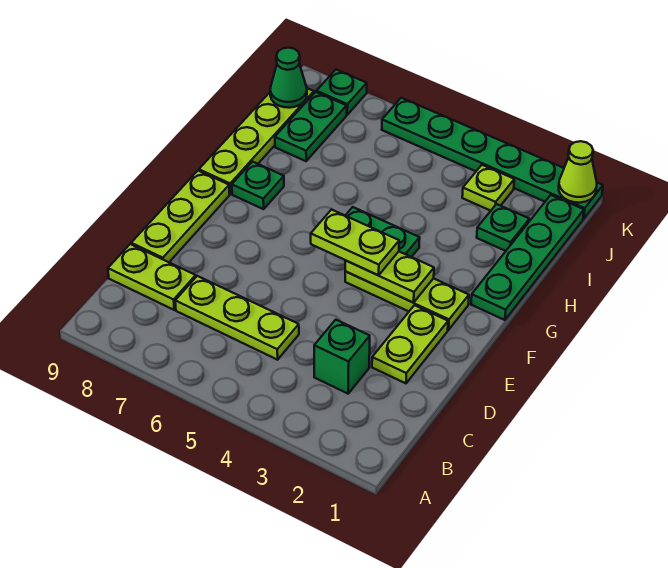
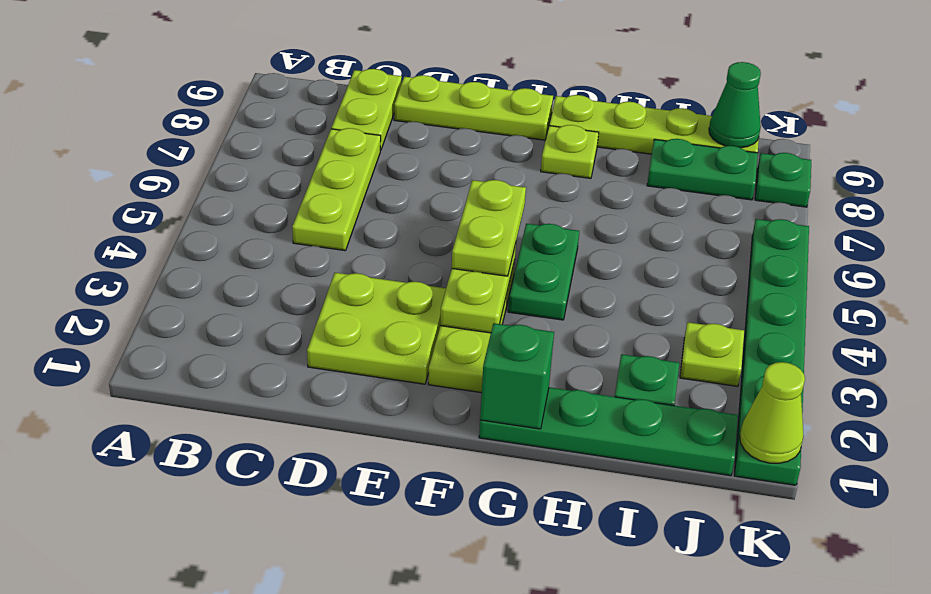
green brick C3 level 1 -> green brick G1 level 2
lime plate D2:E2 level 1 -> lime plate D2:E3 level 1
green plate G8 level 1 -> lime plate G8 level 1

